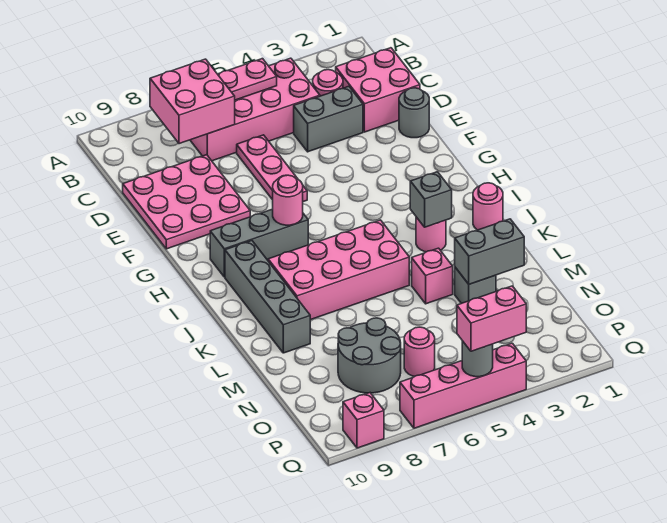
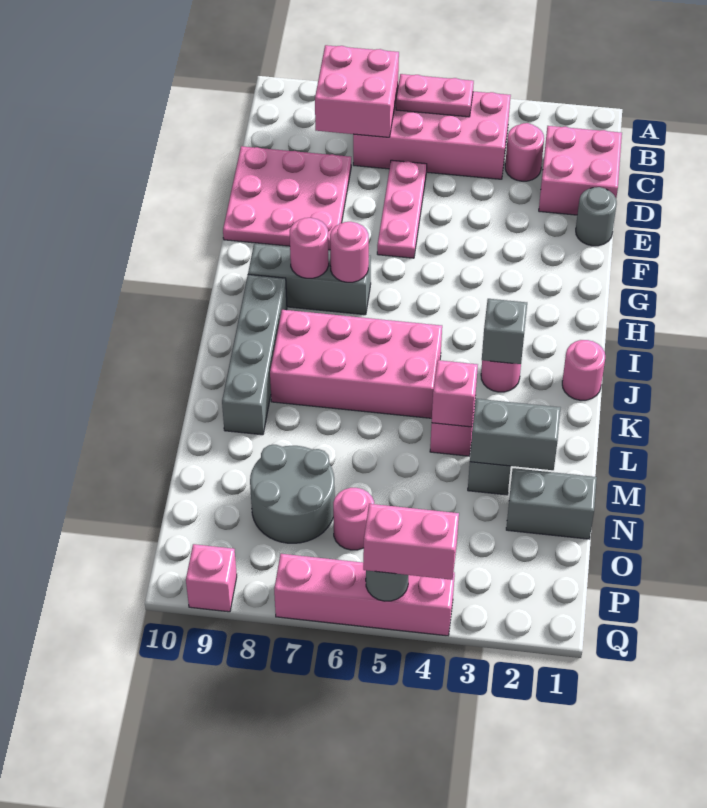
grey brick D3:D4 level 1 -> grey brick N1:N2 level 1
none -> pink round brick H8 level 2
none -> pink brick L4 level 2

